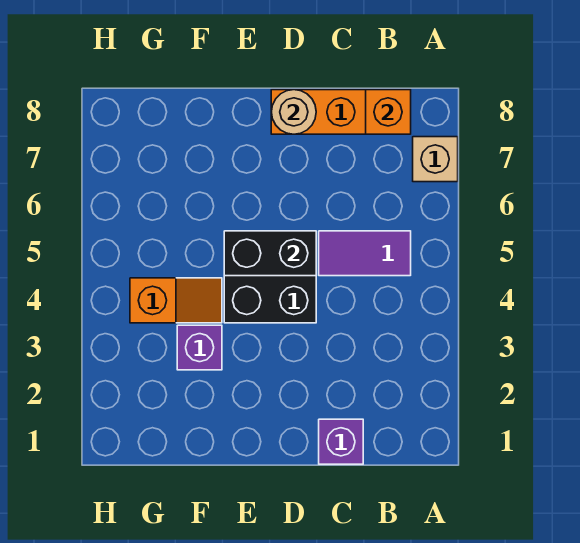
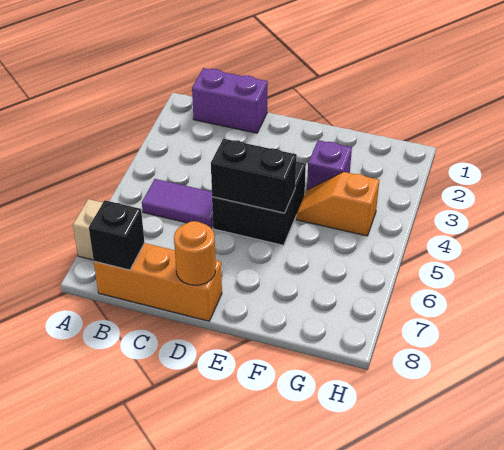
orange brick B8 level 2 -> black brick B8 level 2
purple brick C1 level 1 -> purple brick B1:C1 level 1
tan round brick D8 level 2 -> orange round brick D8 level 2

